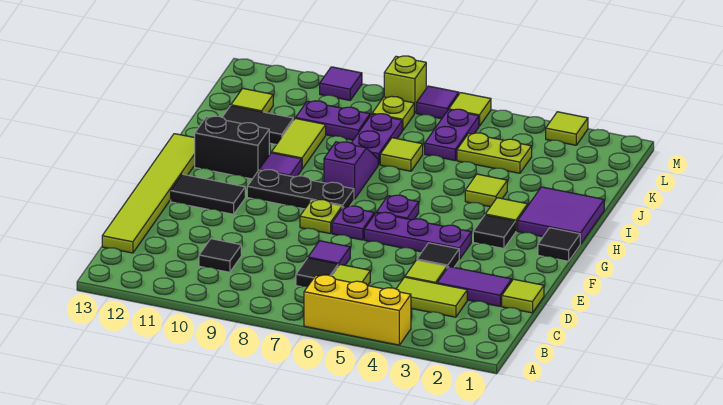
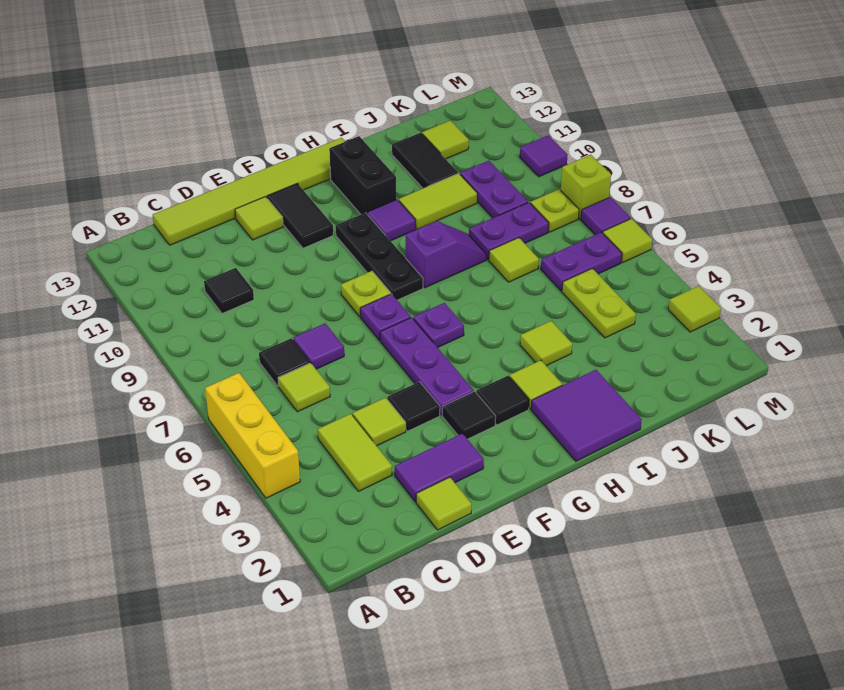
purple tile D2:D3 level 1 -> purple tile D2:E2 level 1
none -> lime tile E12 level 1
black tile G1 level 1 -> black tile F3 level 1

